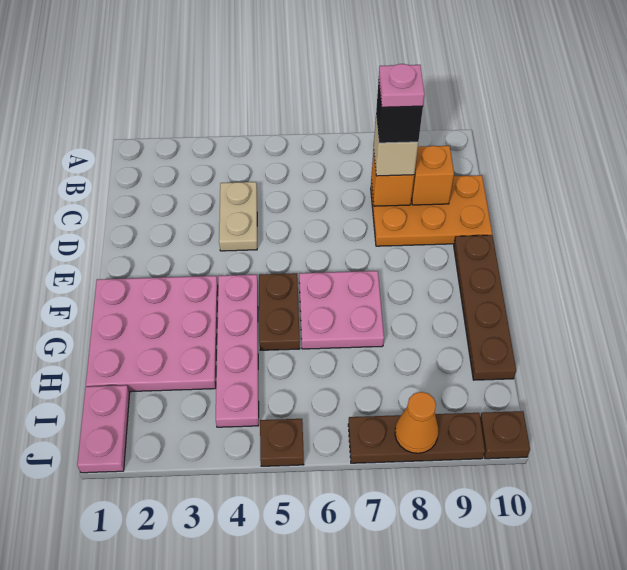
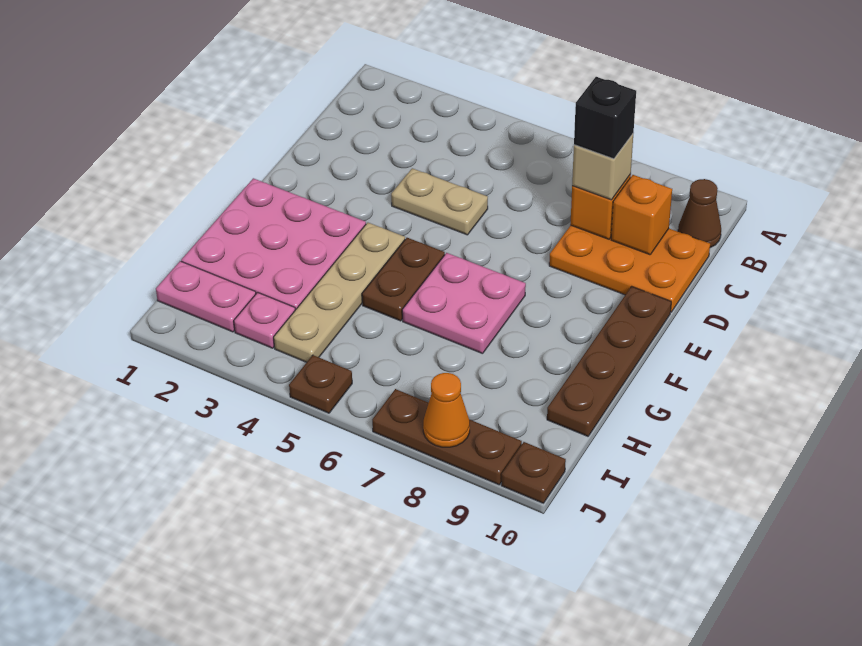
none -> brown cone B10 level 1
tan plate C4:D4 level 1 -> tan plate D4:D5 level 1
pink plate C8 level 5 -> pink plate I3 level 1
pink plate F4:I4 level 1 -> tan plate F4:I4 level 1
pink plate I1:J1 level 1 -> pink plate I1:I2 level 1

